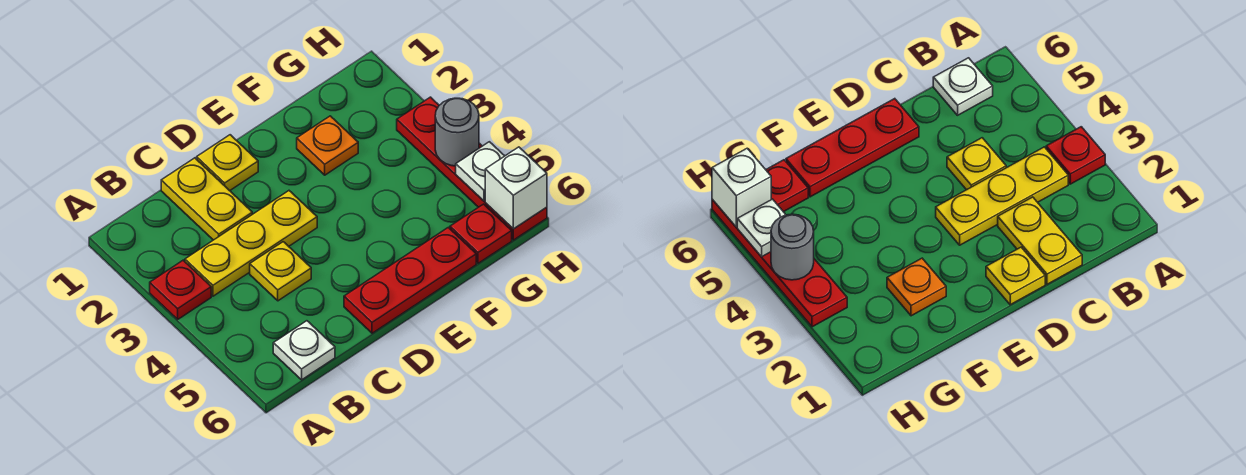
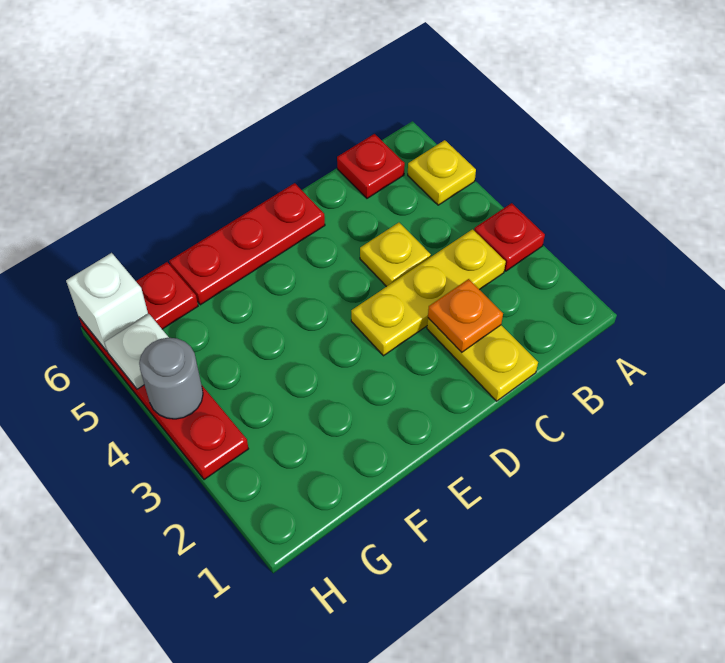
white plate B6 level 1 -> red plate B6 level 1
yellow plate D1 level 1 -> yellow plate A5 level 1
orange plate F2 level 1 -> orange plate C2 level 2

